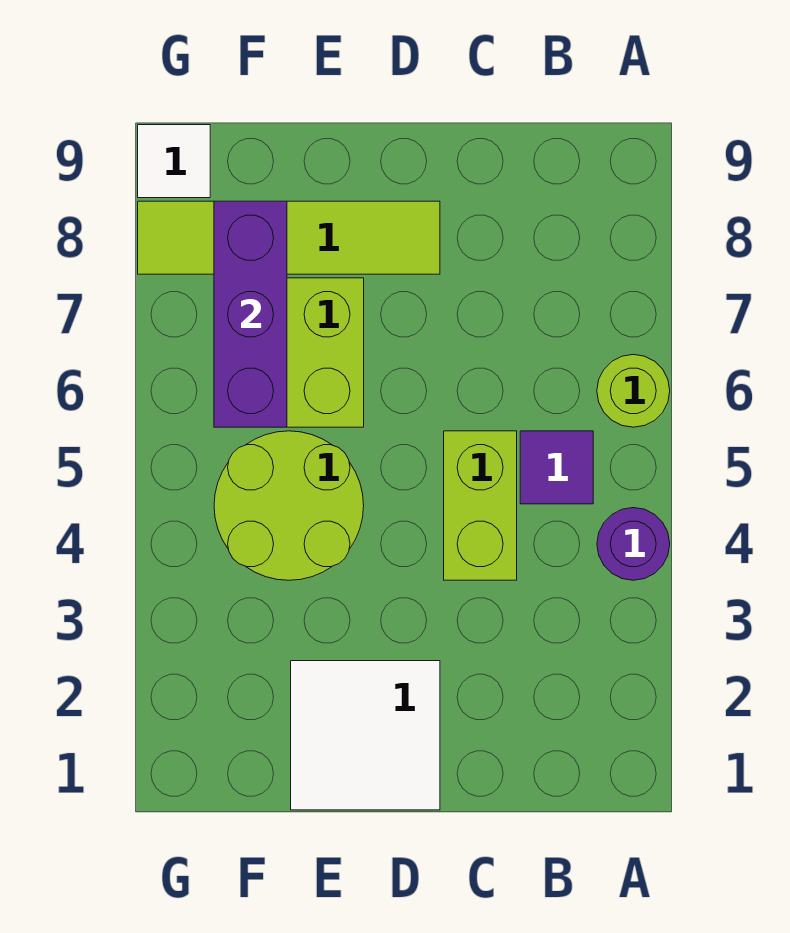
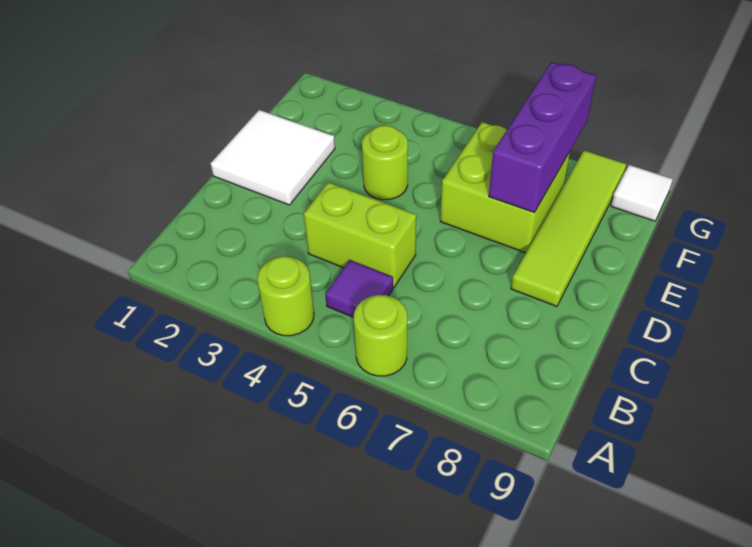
purple round brick A4 level 1 -> lime round brick A4 level 1
lime round brick E4:F5 level 1 -> lime round brick E4 level 1
purple brick F6:F8 level 2 -> purple brick E7:G7 level 2

